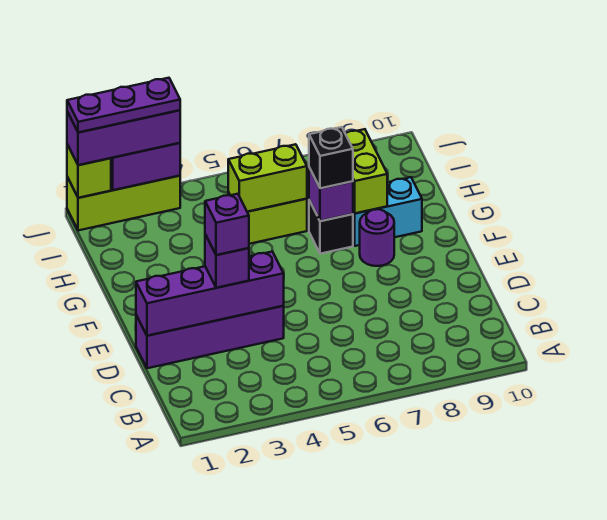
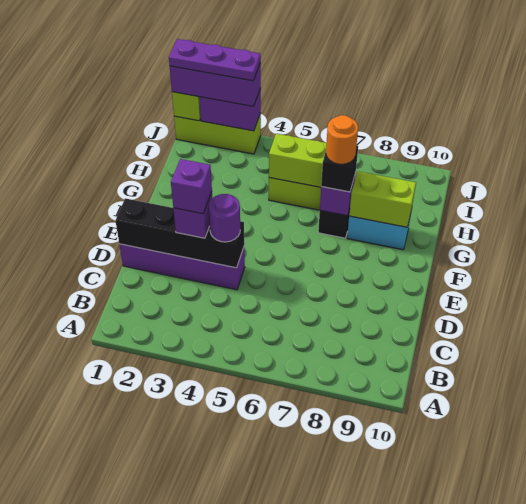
purple brick D1:D4 level 2 -> black brick D1:D4 level 2
purple round brick F8 level 1 -> purple round brick D4 level 3
none -> orange round brick G7 level 4
lime brick G8:H8 level 2 -> lime brick G8:G9 level 2

